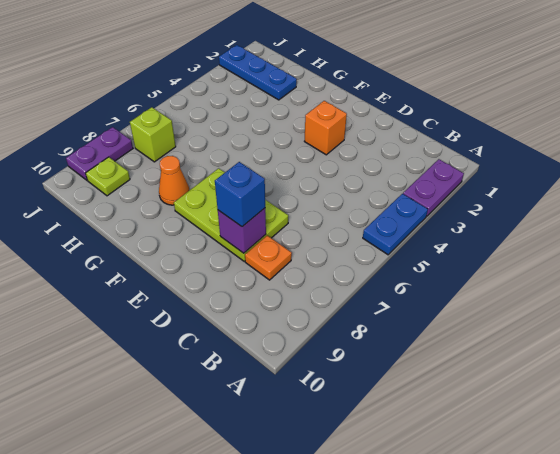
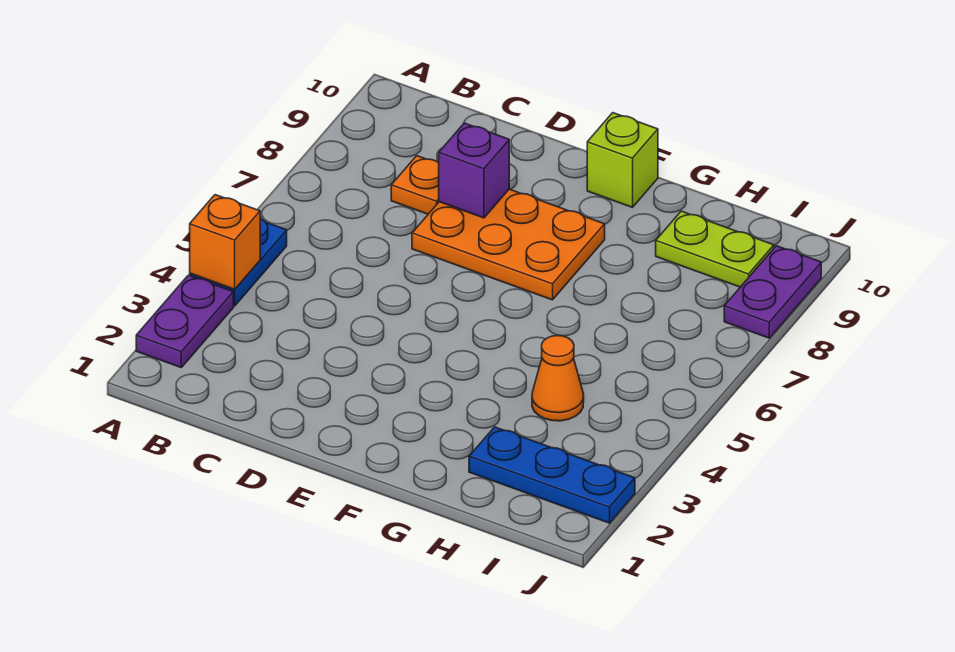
lime plate D7:F8 level 1 -> orange plate D7:F8 level 1
blue brick D8 level 3 -> none
orange brick E3 level 1 -> orange brick A4 level 2
orange cone G8 level 1 -> orange cone H4 level 1
lime brick I7 level 1 -> lime brick F10 level 1
lime plate I9 level 1 -> lime plate H9:I9 level 1

